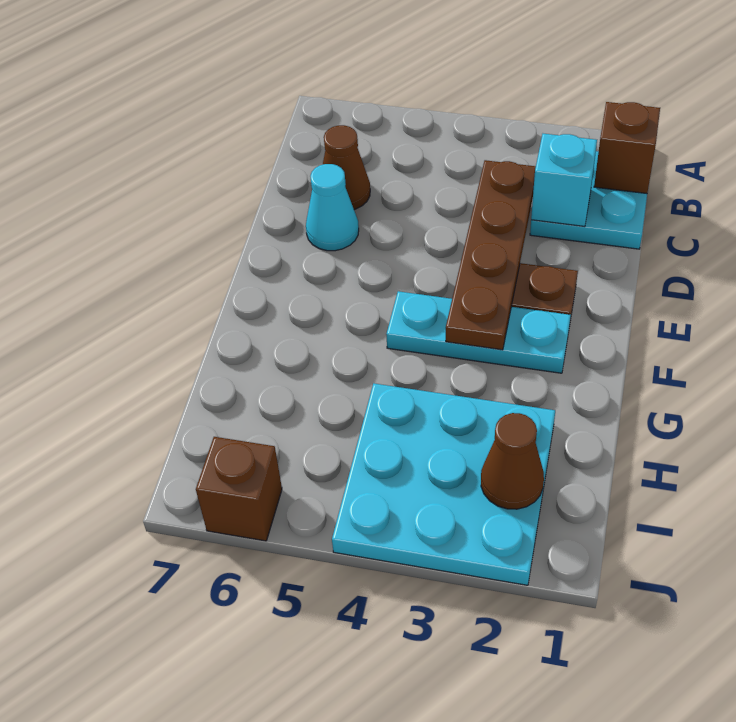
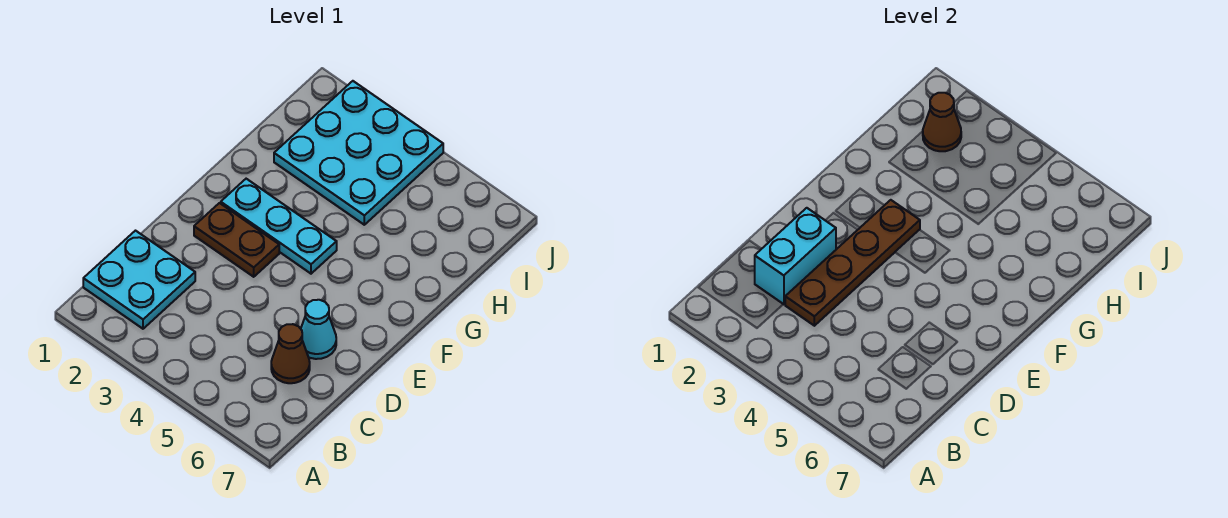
brown brick B1 level 2 -> none
cyan brick C2 level 2 -> cyan brick C2:D2 level 2
brown brick J6 level 1 -> none

